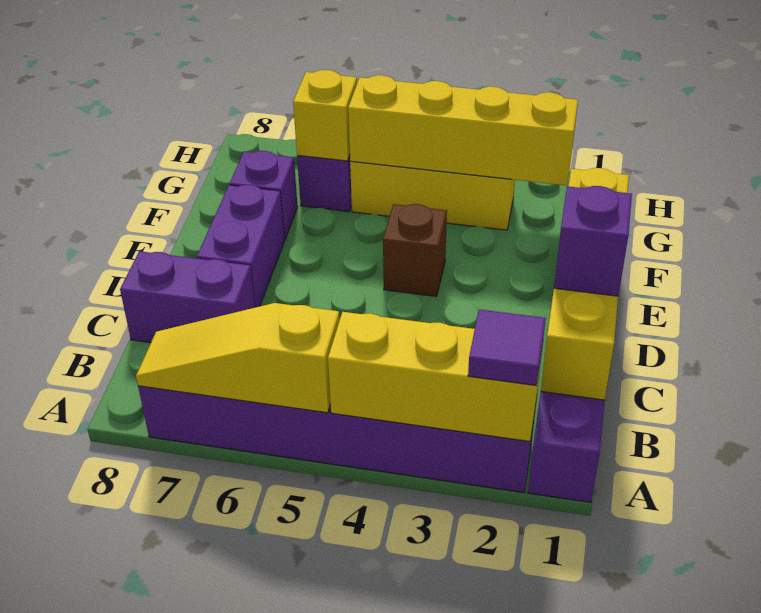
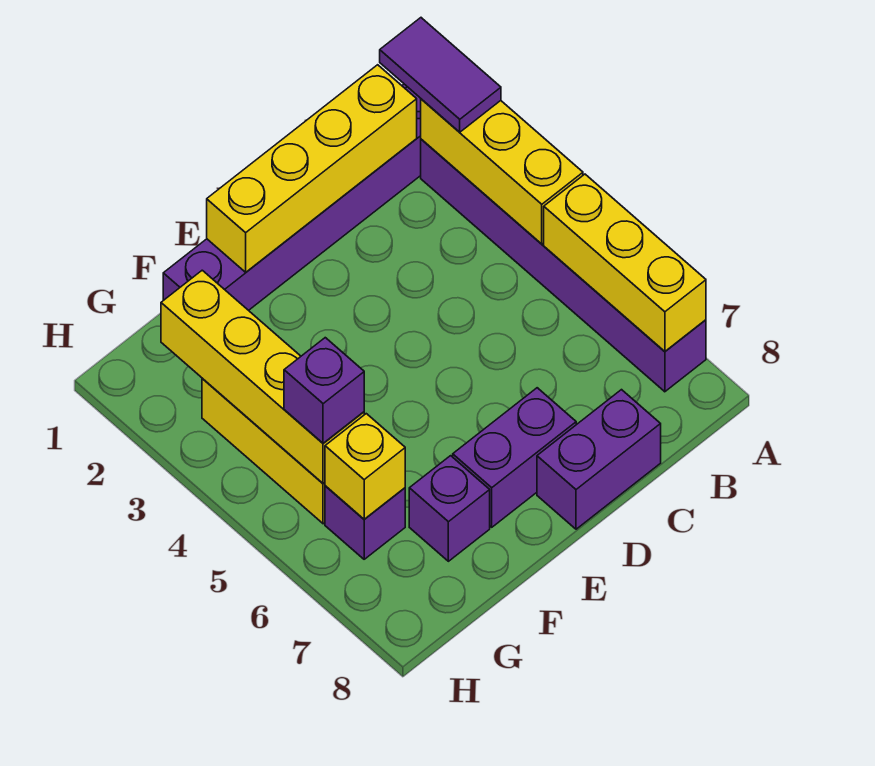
purple tile A2 level 3 -> purple tile A1:A2 level 3
yellow slope A5:A7 level 2 top 5 -> yellow brick A5:A7 level 2
purple brick C1 level 3 -> purple brick G5 level 3
purple brick C7:C8 level 1 -> purple brick C8:D8 level 1
brown brick E4 level 1 -> none

